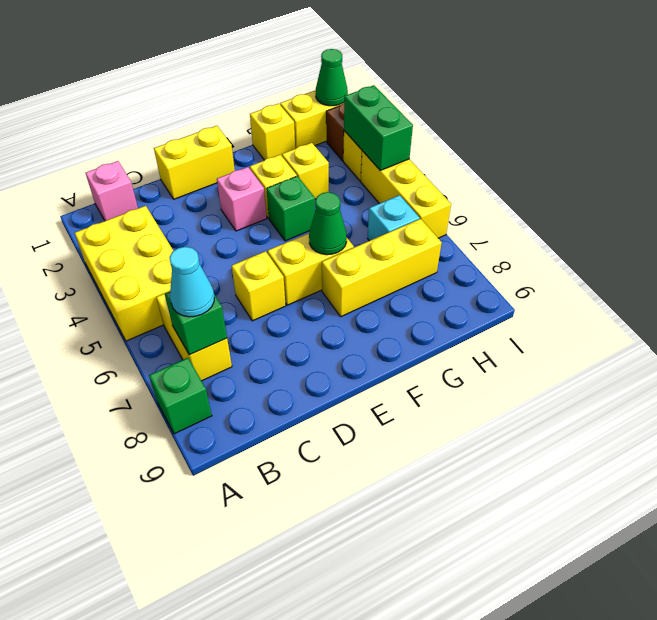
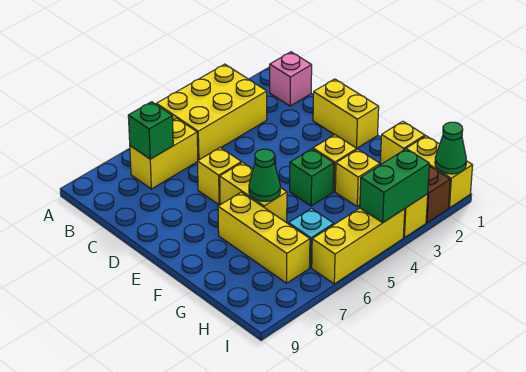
green brick A8 level 1 -> none
cyan cone B7 level 3 -> none
pink brick E3 level 1 -> none

